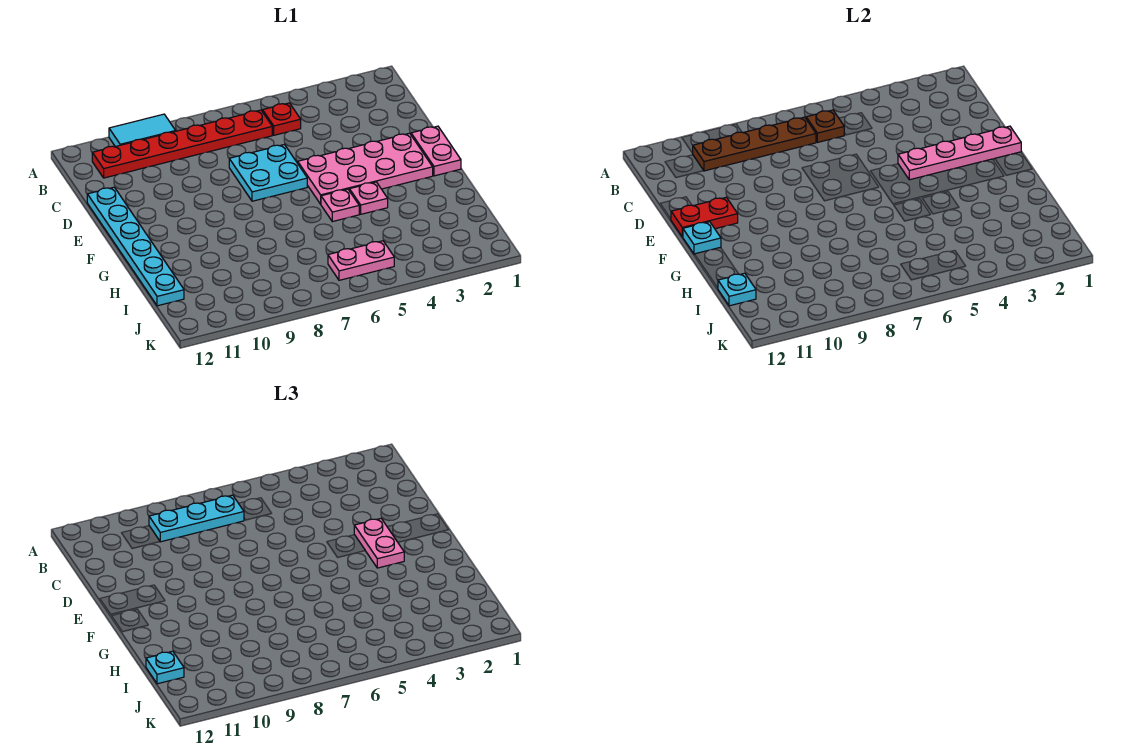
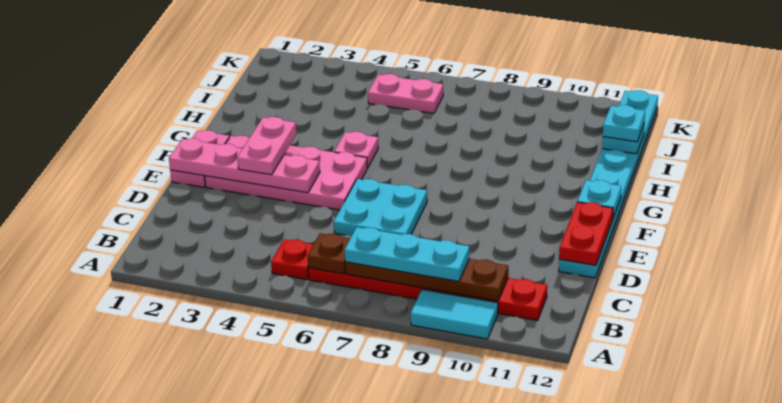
cyan plate D12:I12 level 1 -> cyan plate D12:K12 level 1
red plate E11:E12 level 2 -> red plate D12:E12 level 2
pink plate G4 level 1 -> none

